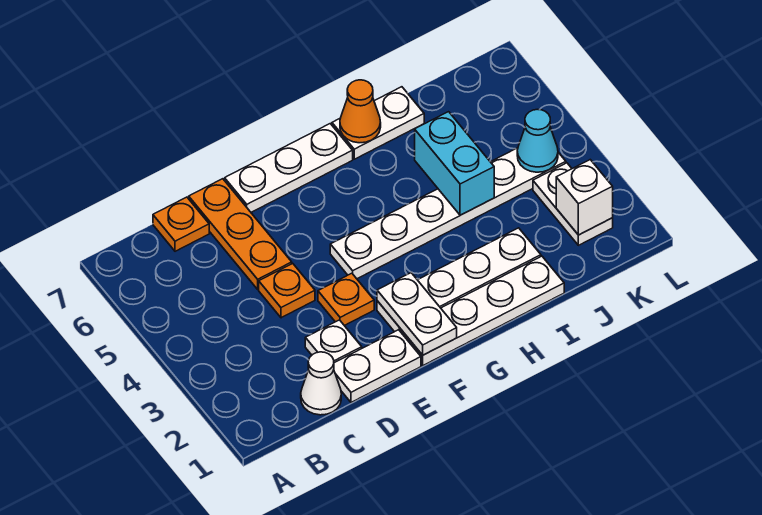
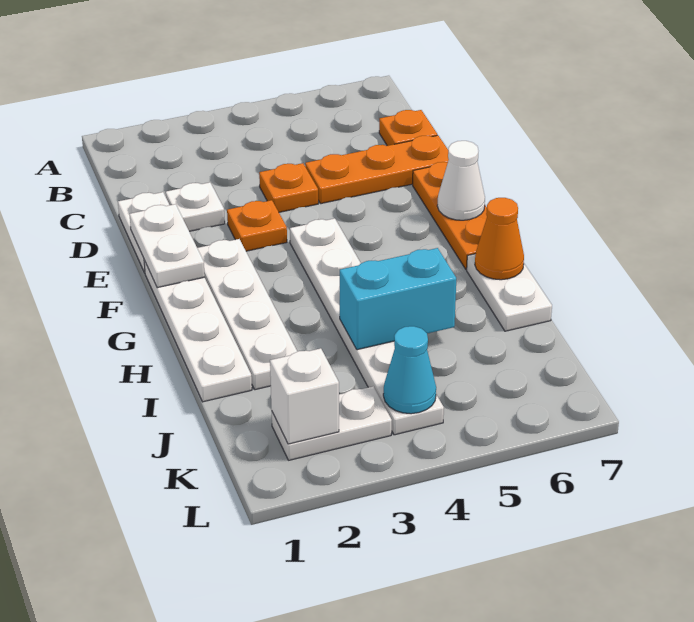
white cone C1 level 1 -> white cone F7 level 2
white plate E7:G7 level 1 -> orange plate E7:G7 level 1
white plate F1:F2 level 2 -> white plate E1:F1 level 2

